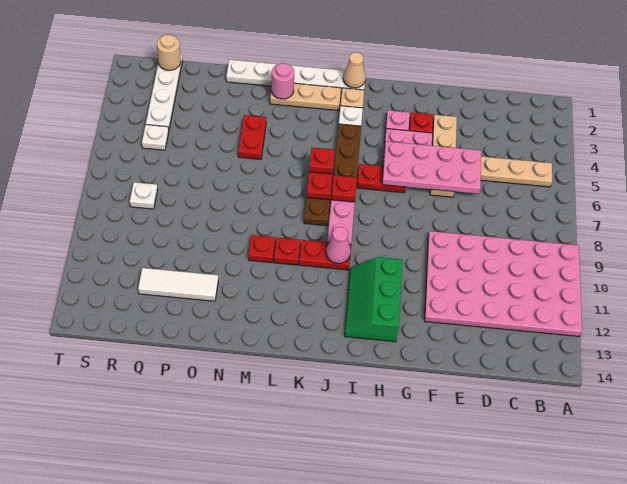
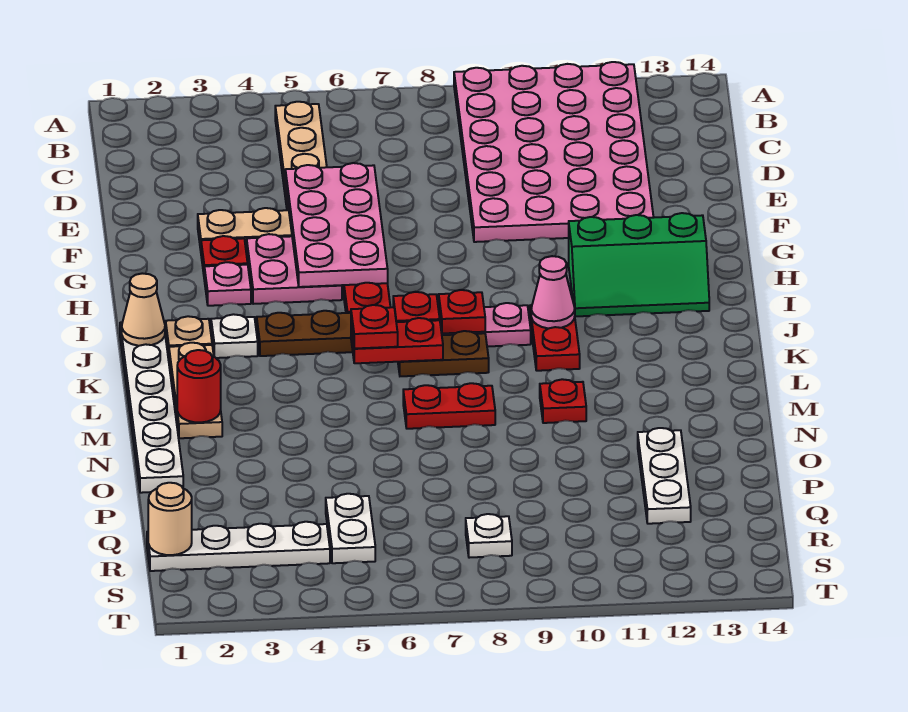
red plate L10 level 1 -> red plate J8 level 2
pink round brick M2 level 2 -> red round brick M2 level 2
red plate N4:N5 level 1 -> red plate M7:M8 level 1
white tile O12:Q12 level 1 -> white plate O12:Q12 level 1
white plate R5 level 1 -> white plate Q5:R5 level 1

